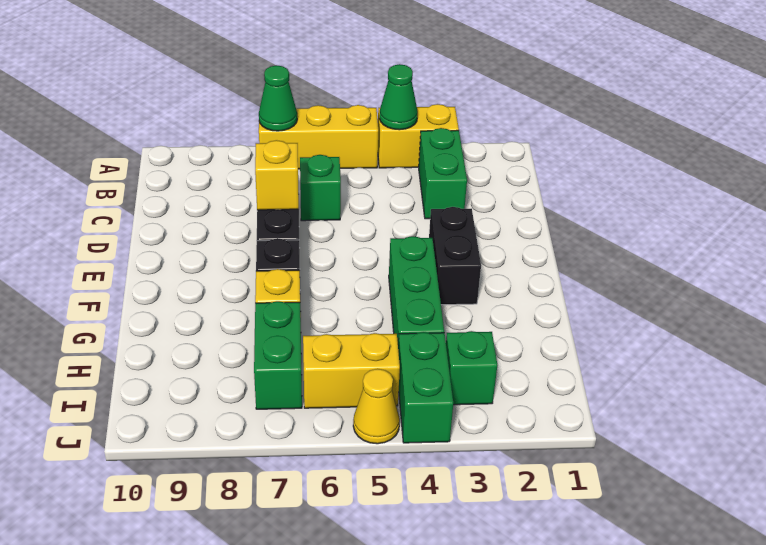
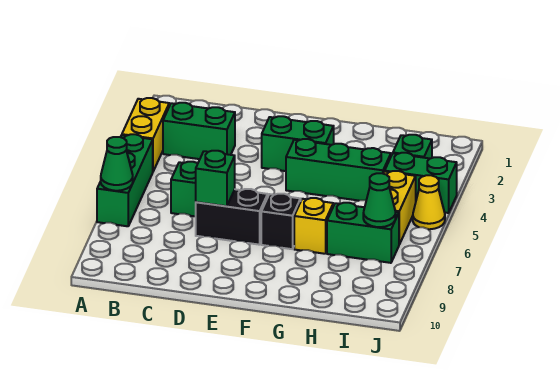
green cone A4 level 2 -> green cone I7 level 2
yellow brick A5:A7 level 1 -> green brick A5:A7 level 1
yellow brick D7 level 2 -> green brick D7 level 2
black brick E3:F3 level 1 -> green brick E3:F3 level 1

